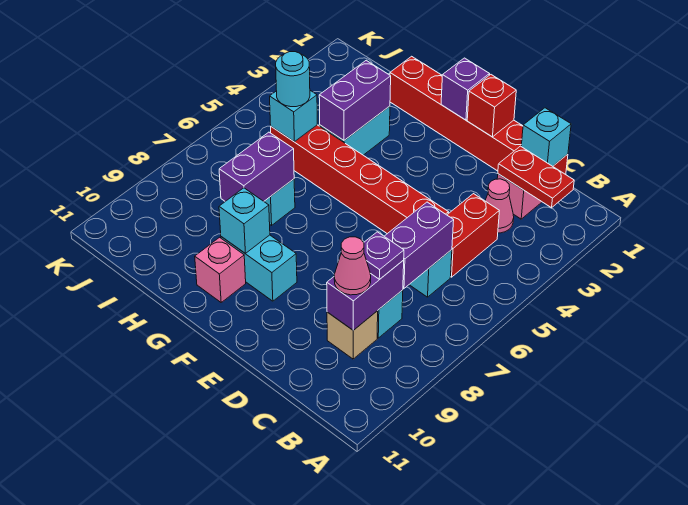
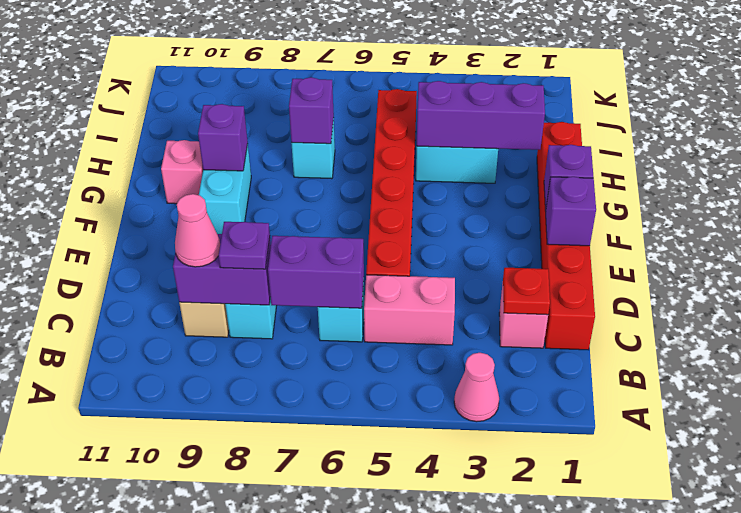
red plate B2:C2 level 2 -> red plate C2 level 2
cyan brick C1 level 2 -> none
pink cone C3 level 1 -> pink cone A3 level 1
red brick C4:C5 level 1 -> pink brick C4:C5 level 1
red brick E1 level 2 -> purple brick E1 level 2
cyan brick G9 level 2 -> purple brick G9 level 2
purple brick H3:H4 level 2 -> purple brick H2:H4 level 2
purple brick H7:H8 level 2 -> purple brick H7 level 2
cyan brick I5 level 2 -> none
cyan round brick I5 level 3 -> none

